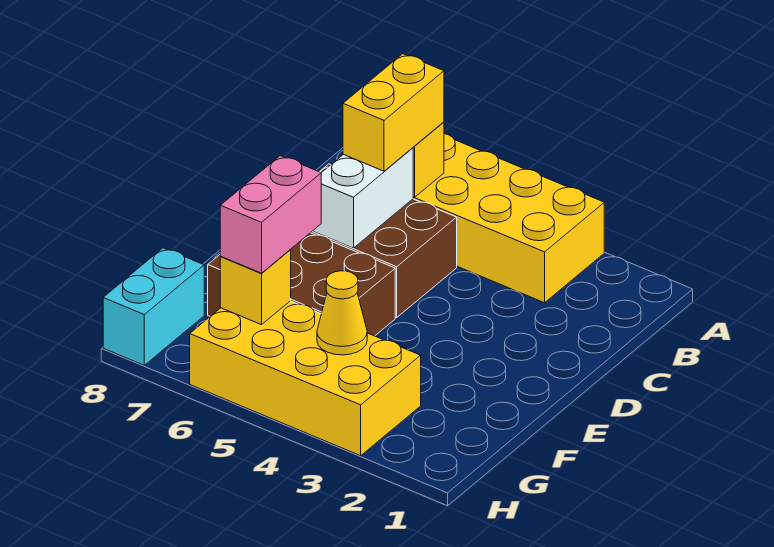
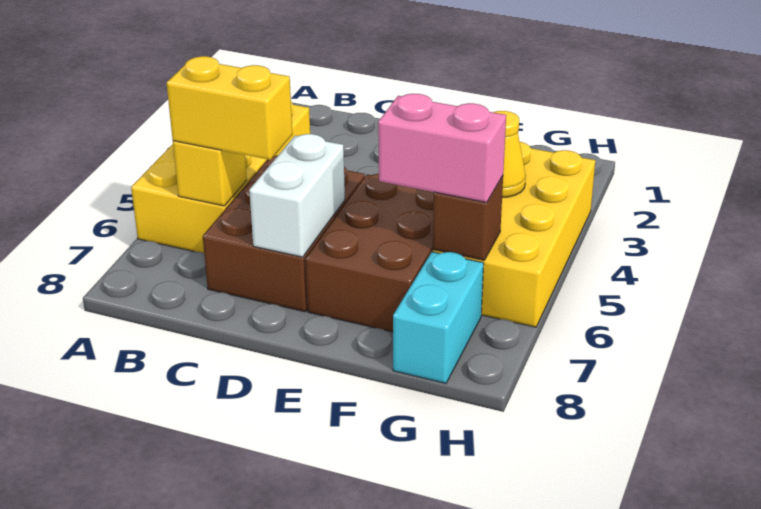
white brick C6:D6 level 2 -> white brick D6:D7 level 2
yellow brick G6 level 2 -> brown brick G6 level 2
cyan brick G8:H8 level 1 -> cyan brick G7:G8 level 1

